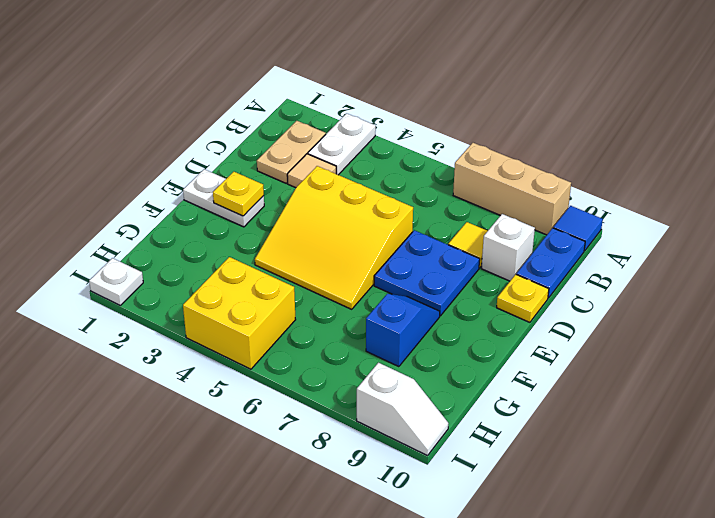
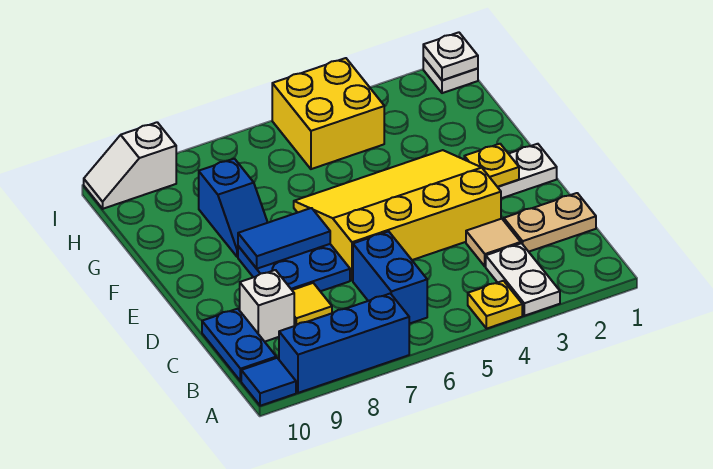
tan brick A7:A9 level 1 -> blue brick A7:A9 level 1
tan plate B2:C2 level 1 -> tan plate C1:C2 level 1
none -> blue brick B6:C6 level 1
yellow slope D4:F6 level 1 top D -> yellow slope D3:F6 level 1 top D
yellow plate D10 level 1 -> yellow plate A4 level 1
none -> blue tile E7:E8 level 2
none -> white plate I1 level 2

